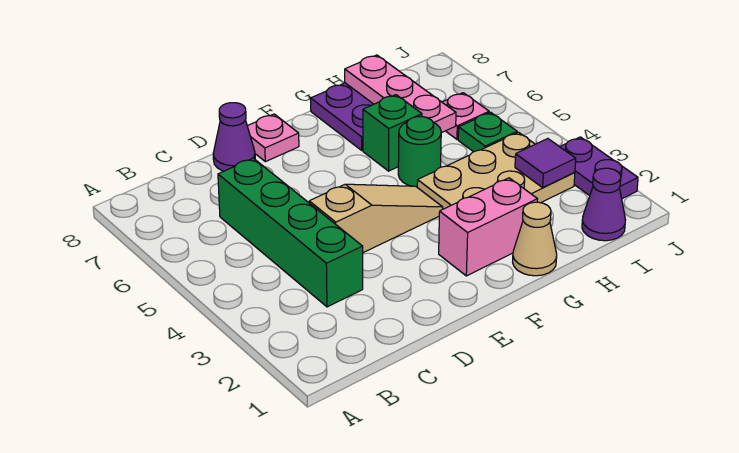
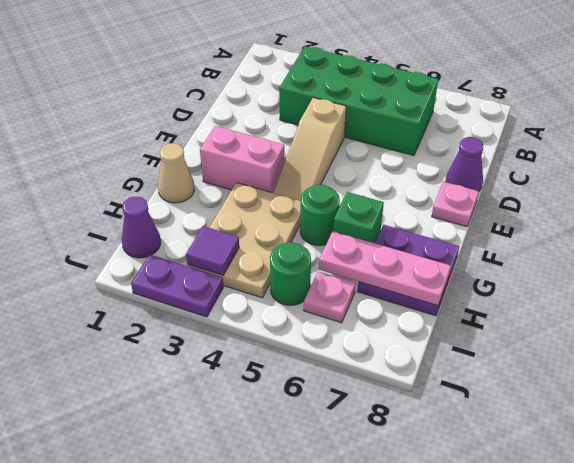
green brick C3:C6 level 1 -> green brick B3:C6 level 1
pink brick F2:G2 level 1 -> pink brick F2:F3 level 1
green plate I5 level 1 -> green round brick I5 level 1

